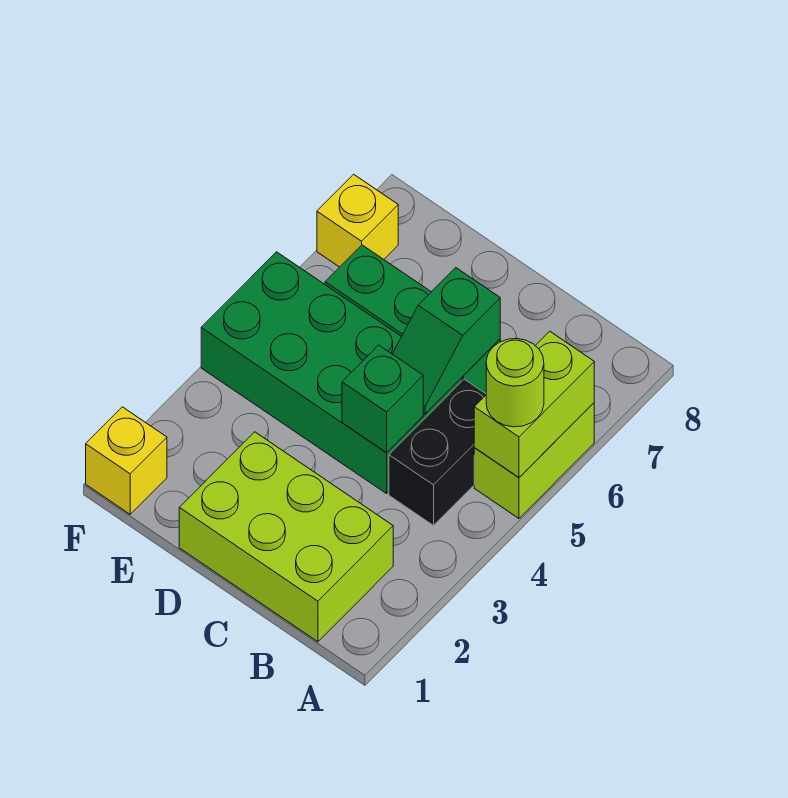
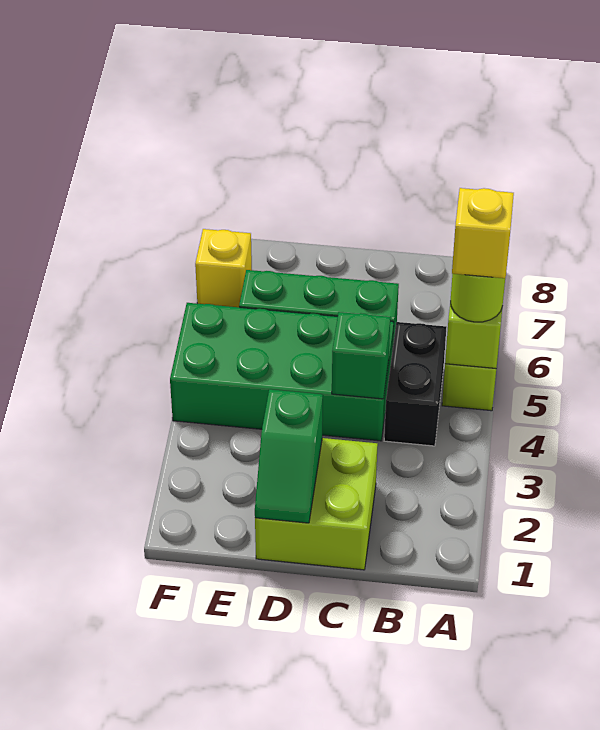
lime brick B1:D2 level 1 -> lime brick C1:D2 level 1
green slope C5:C6 level 2 top 6 -> green slope D1:D2 level 2 top 2
yellow brick F1 level 1 -> yellow brick A5 level 4

